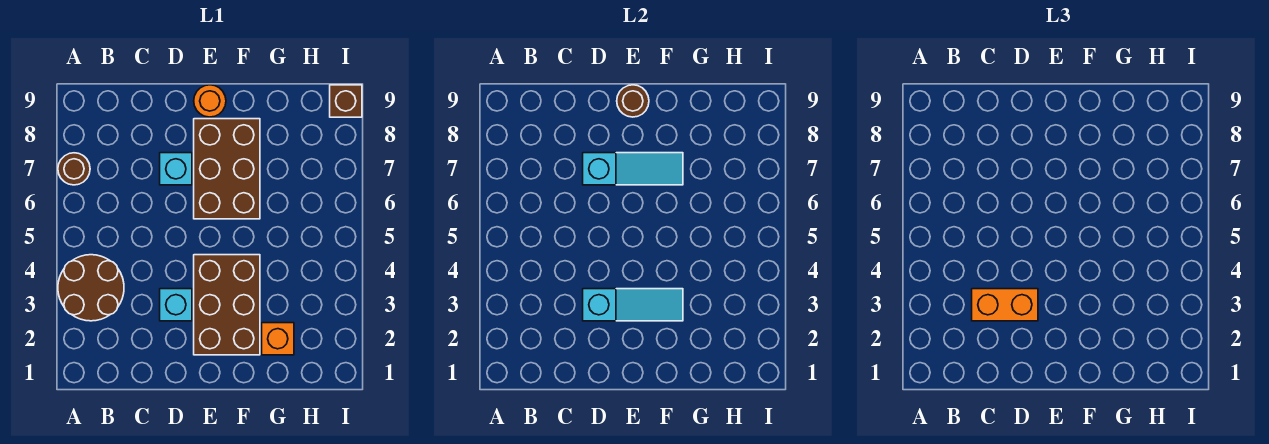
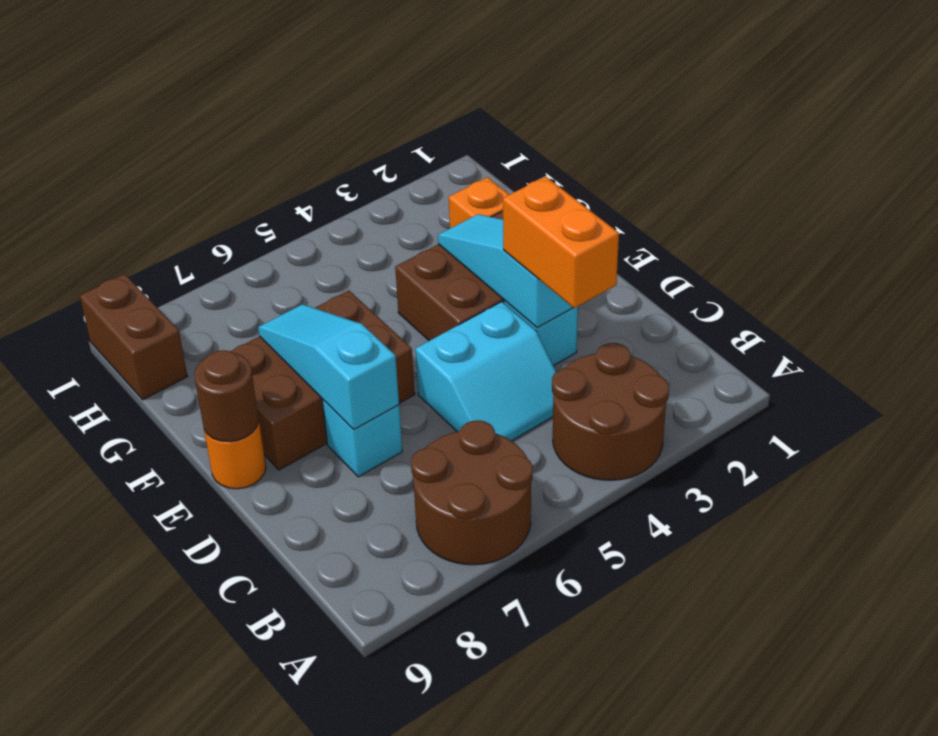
brown round brick A7 level 1 -> brown round brick A6:B7 level 1
none -> cyan slope C4:D5 level 1 top D
brown brick I9 level 1 -> brown brick H9:I9 level 1

